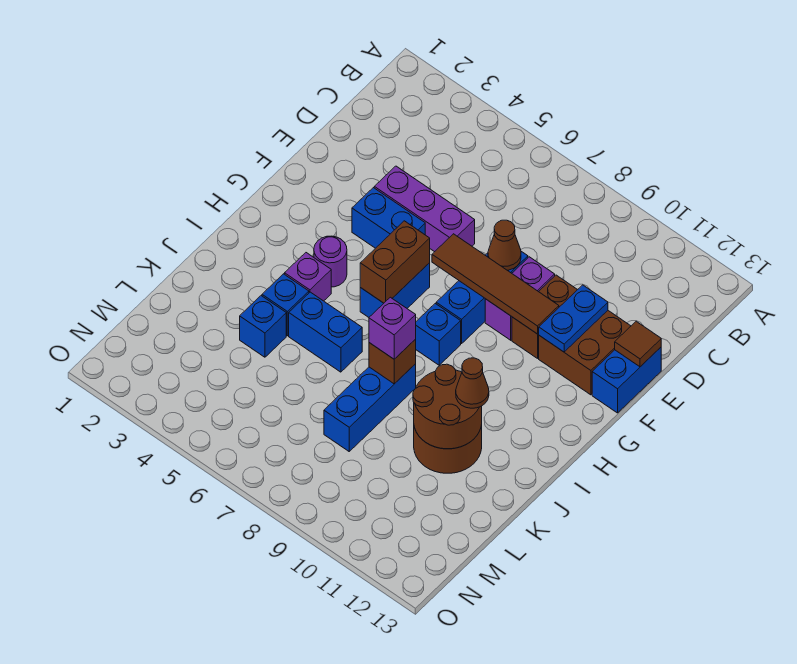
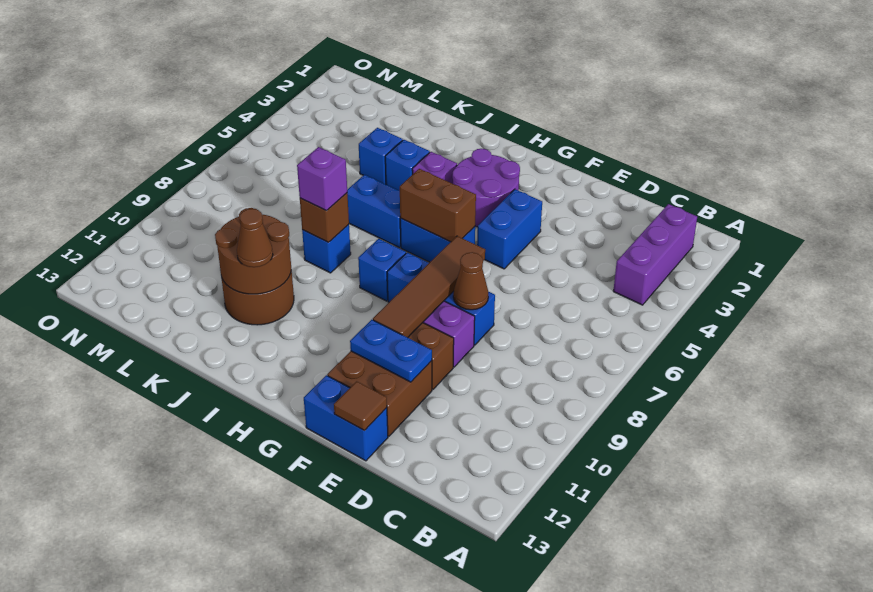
purple brick E4:E6 level 1 -> purple brick B2:B4 level 1
purple round brick H4 level 1 -> purple round brick G3:H4 level 1
blue brick J5:J6 level 1 -> blue brick I6:J6 level 1
blue brick J8:L8 level 1 -> blue brick J8 level 1

